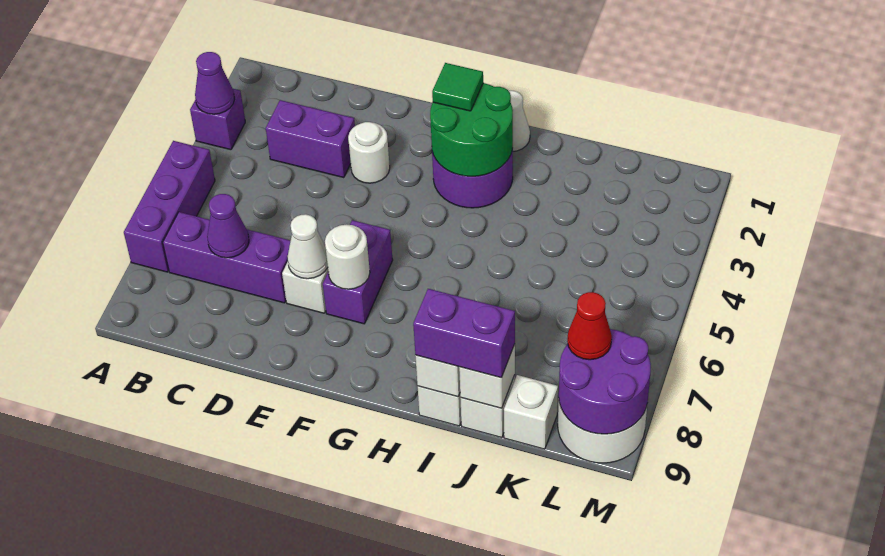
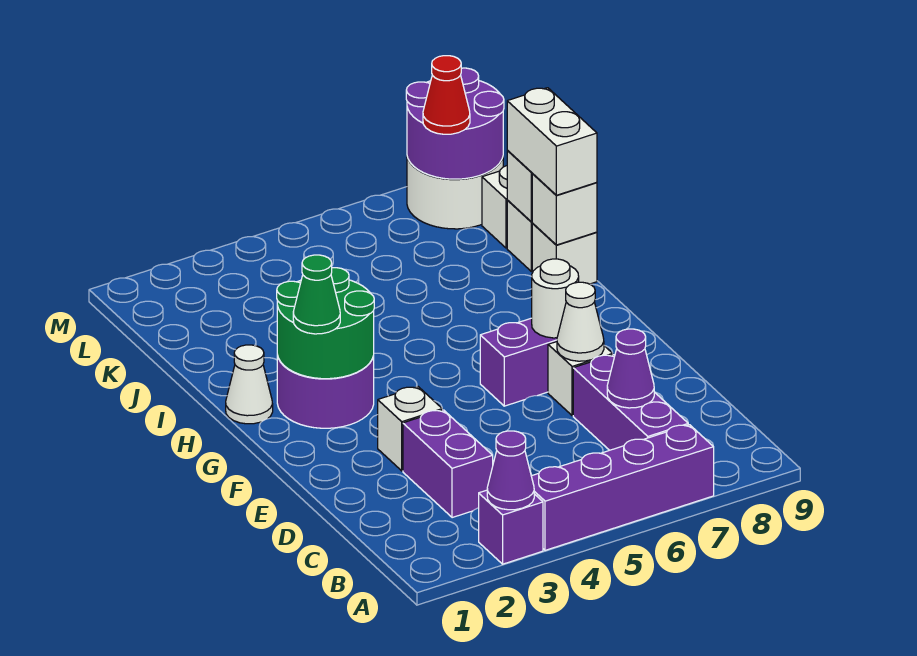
purple brick A5:A7 level 1 -> purple brick A4:A7 level 1
white round brick E3 level 1 -> white brick E3 level 1
green tile G2 level 3 -> green cone G2 level 3
purple brick I9:J9 level 3 -> white brick I9:J9 level 3

